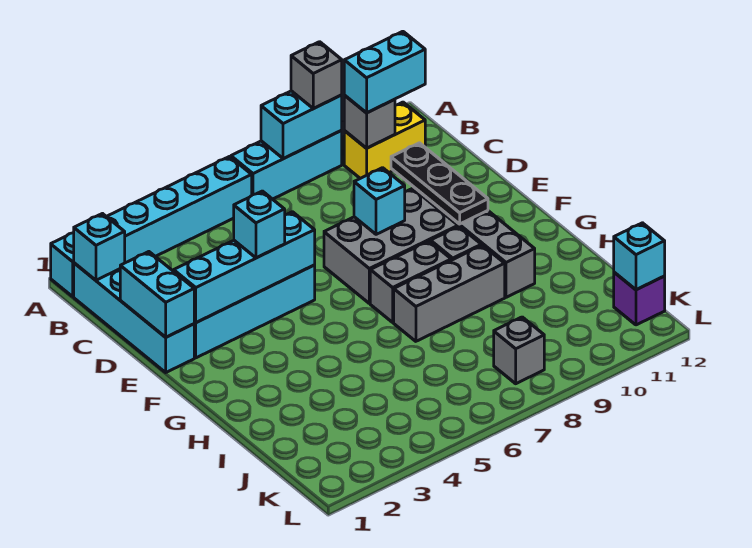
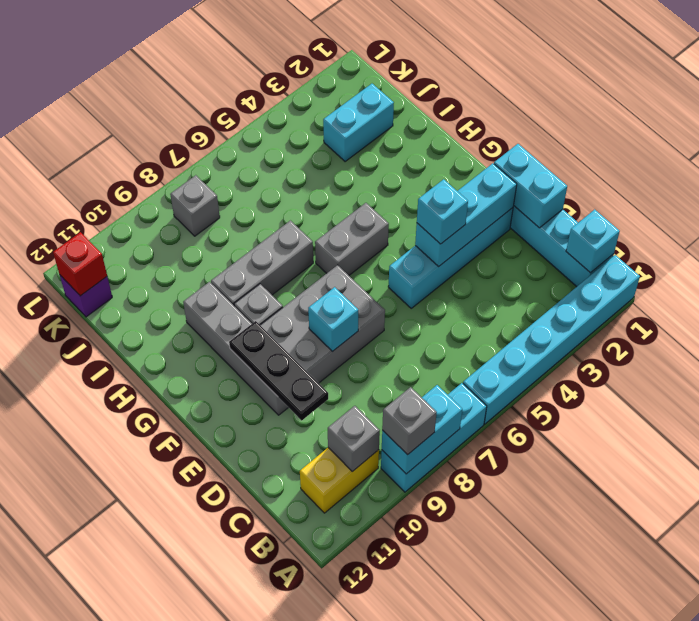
cyan brick B10:B11 level 3 -> cyan brick J2:J3 level 1
cyan brick E2:E5 level 2 -> cyan brick E2:E4 level 2
grey brick G7:G8 level 1 -> grey brick G5:G6 level 1
cyan brick K12 level 2 -> red brick K12 level 2

